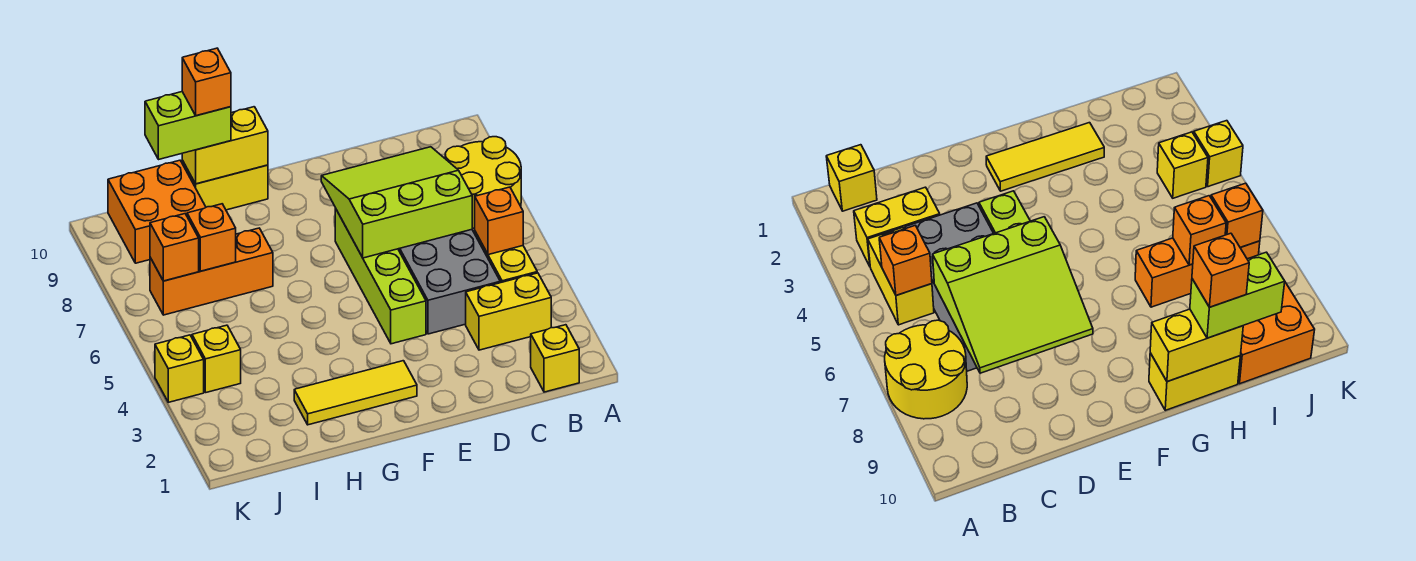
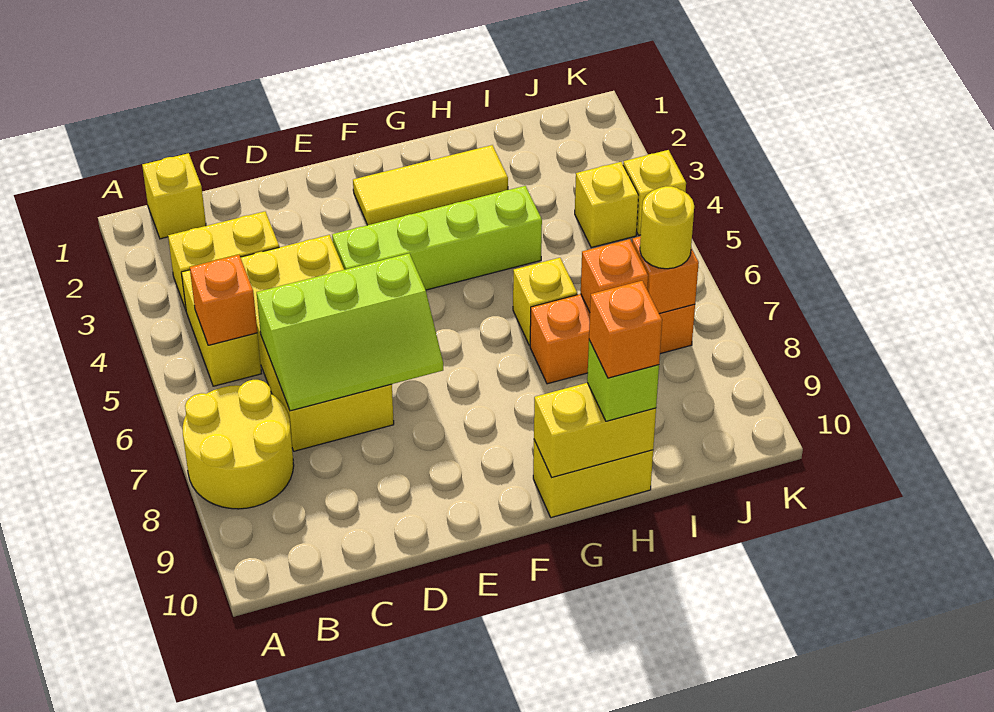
grey brick C4:D7 level 1 -> yellow brick C4:D7 level 1
lime slope C6:E8 level 2 top 6 -> lime slope C6:E7 level 2 top 6
lime brick E4:E7 level 1 -> lime brick E4:H4 level 1
none -> yellow brick H6 level 1
lime brick H10:I10 level 3 -> lime brick H10 level 3
orange brick I9:J10 level 1 -> none
none -> yellow round brick J7 level 3

